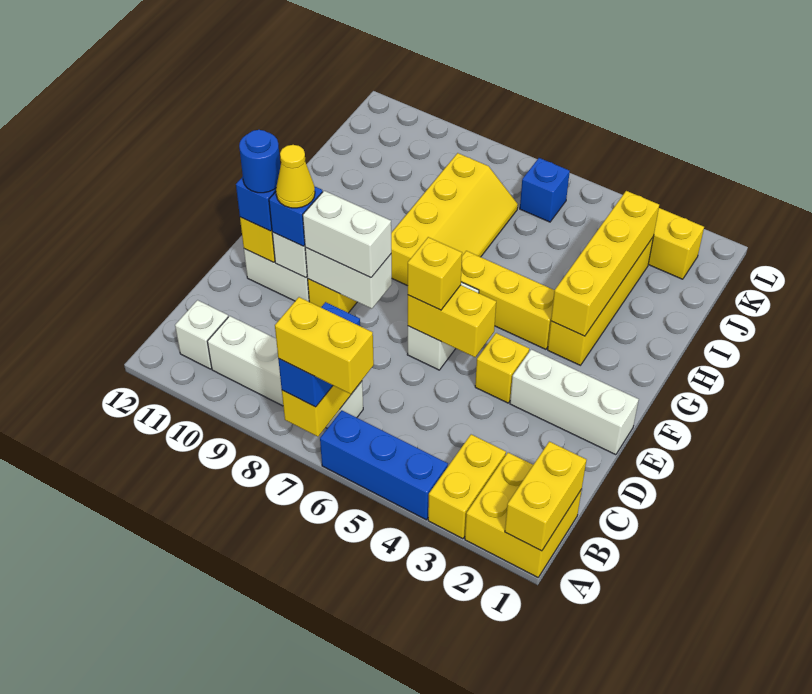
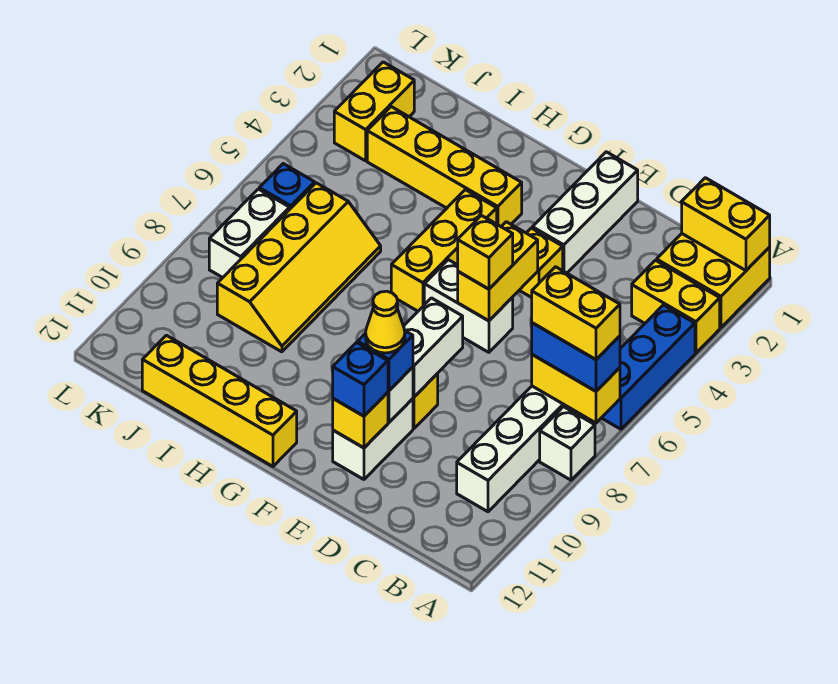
yellow brick A6:A7 level 4 -> yellow brick A7:B7 level 4
white brick B11 level 1 -> white brick A8 level 1
white brick E8:E9 level 3 -> white brick K7:K8 level 1
blue round brick E11 level 4 -> none
yellow brick G3:J3 level 2 -> yellow brick G12:J12 level 1
yellow slope G7:J8 level 1 top 8 -> yellow slope I6:J9 level 1 top J

